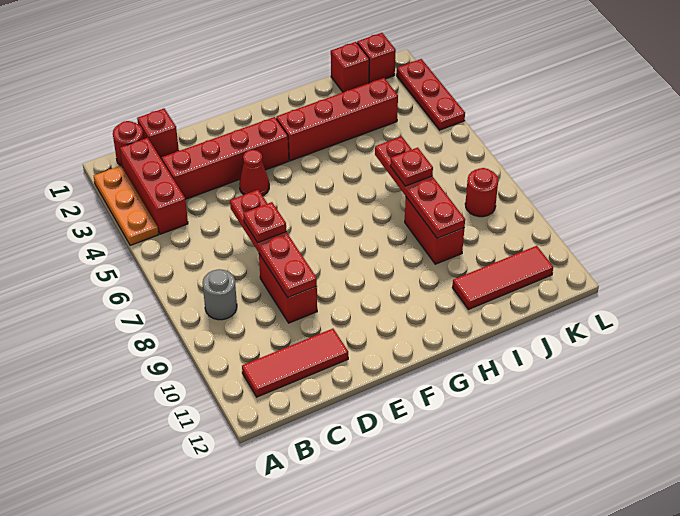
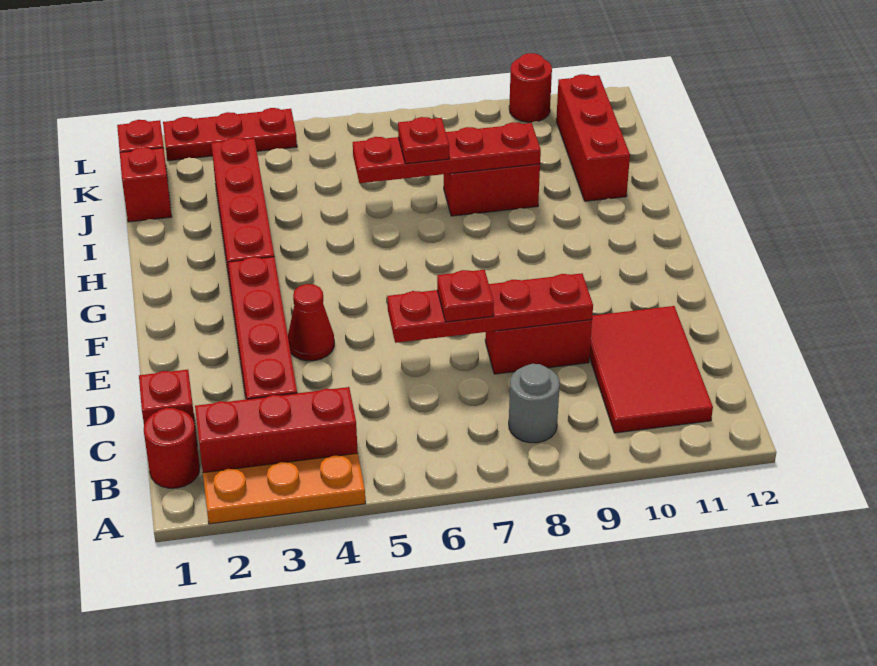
red tile B11:D11 level 1 -> red tile B10:D11 level 1
red tile I11:K11 level 1 -> red brick I11:K11 level 1
red round brick K8 level 1 -> red round brick L10 level 1

